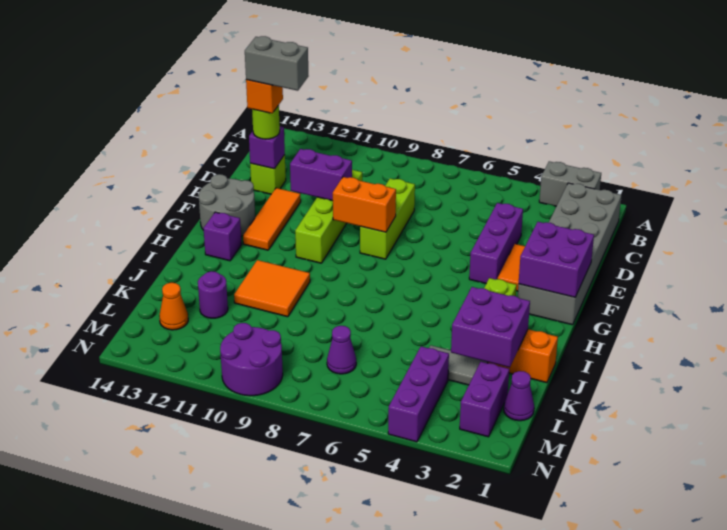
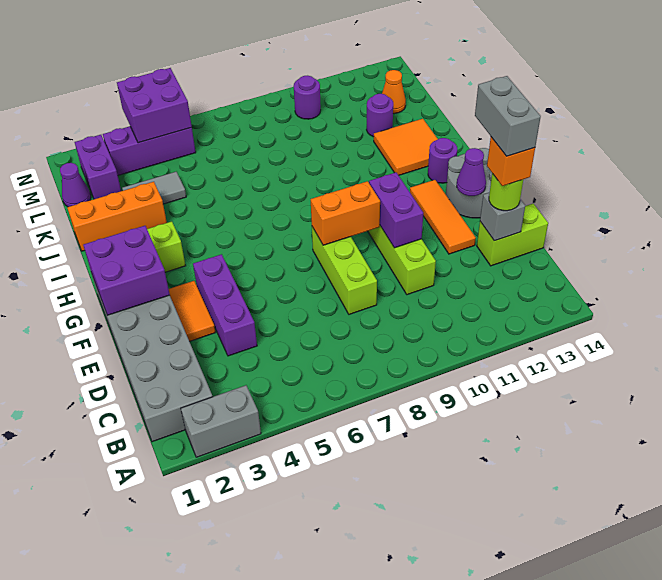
grey brick D12:D13 level 5 -> grey brick D13:E13 level 5
lime brick D13 level 1 -> lime brick D13:D14 level 1
purple brick D13 level 2 -> grey brick D13 level 2
purple brick E10:E11 level 2 -> purple brick E10:F10 level 2
purple brick H13 level 1 -> purple round brick H13 level 1
orange tile I10:J11 level 1 -> orange tile I12:J13 level 1
purple brick J2:K3 level 2 -> purple brick M4:N5 level 2
purple brick L4:N4 level 1 -> purple brick M3:M5 level 1
purple cone L7 level 1 -> purple cone F13 level 2
purple round brick M9:N10 level 1 -> purple round brick M10 level 1

